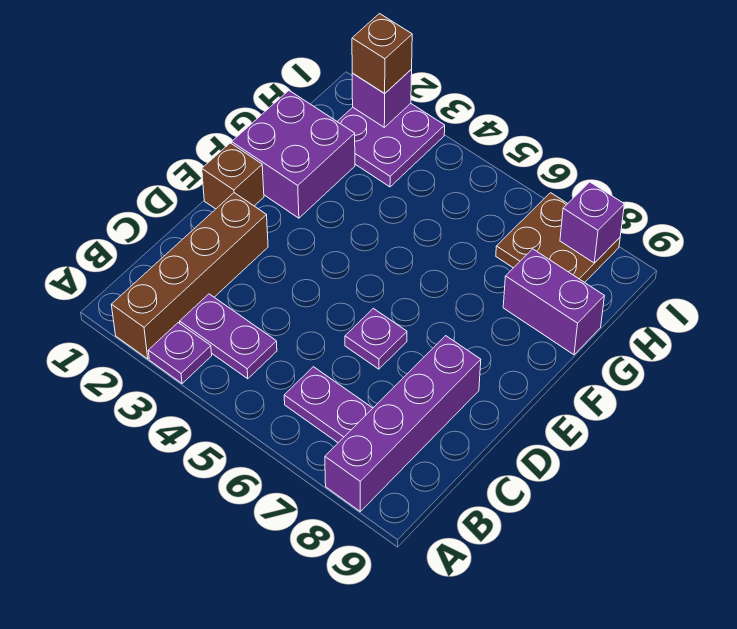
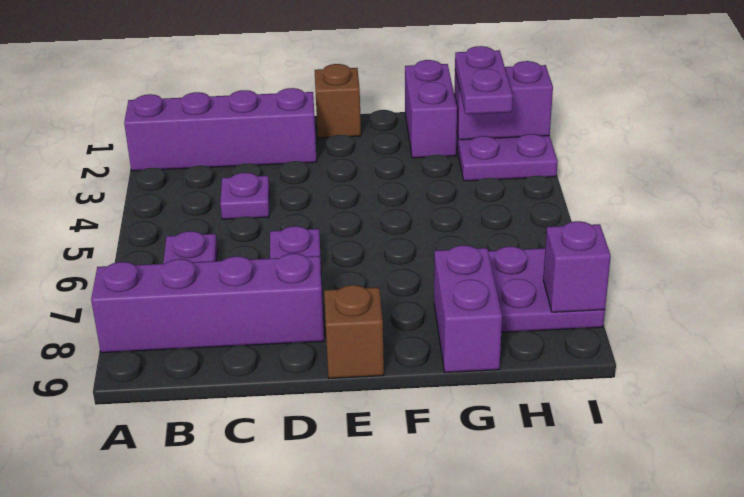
brown brick A2:D2 level 1 -> purple brick A2:D2 level 1
purple plate A3 level 1 -> purple plate C4 level 1
purple plate B3:B4 level 1 -> purple plate H2:H3 level 3
purple brick F1:G2 level 1 -> purple brick G1:G2 level 1
brown plate H7:I8 level 1 -> purple plate H7:I8 level 1
purple brick I2 level 2 -> purple brick H2:I2 level 2
brown brick I2 level 3 -> brown brick E9 level 1

